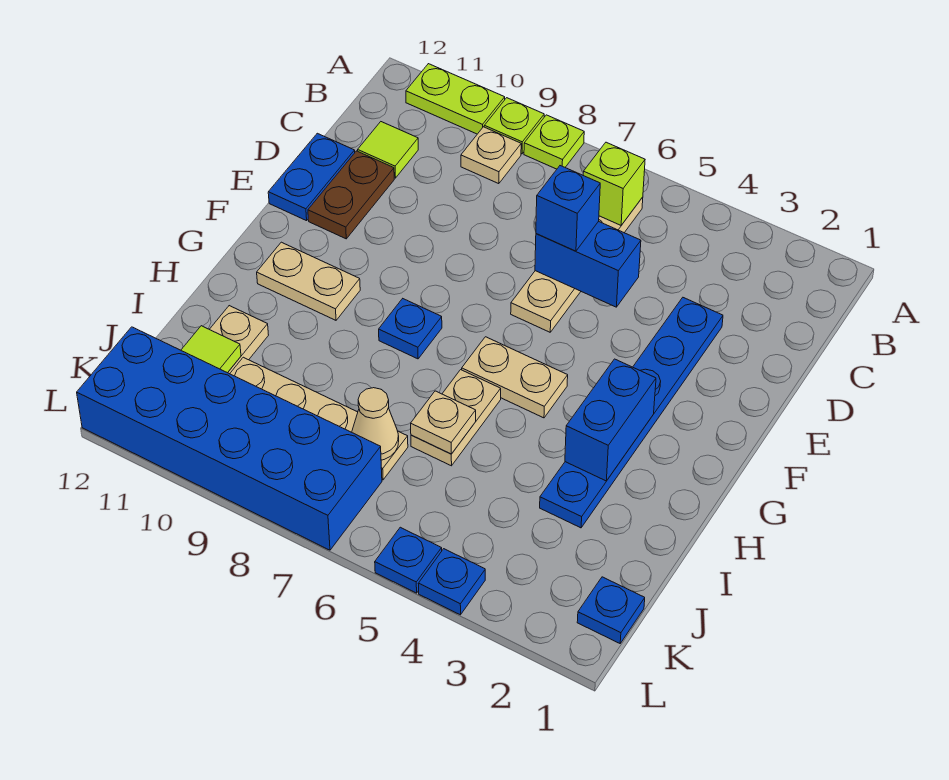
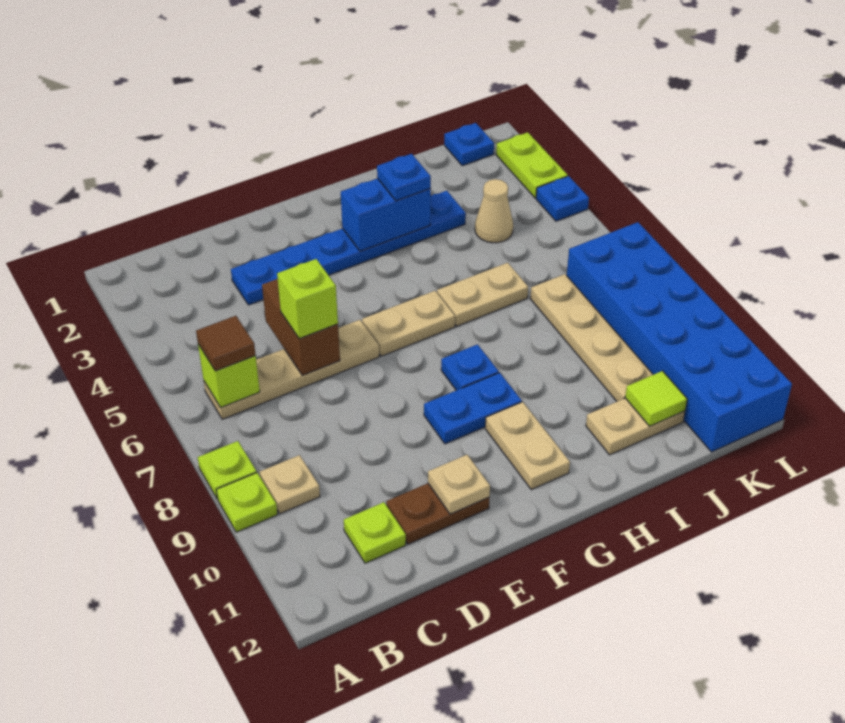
lime plate A10:A11 level 1 -> lime plate L2:L3 level 1
none -> brown tile B6 level 3
lime tile C11 level 1 -> lime plate C11 level 1
blue brick D5:D6 level 2 -> brown brick D5:D6 level 2
blue brick D6 level 3 -> lime brick D6 level 3
blue plate D12:E12 level 1 -> blue plate F9:G9 level 1
tan plate G5:G6 level 1 -> tan plate F6:G6 level 1
tan plate I6 level 2 -> tan plate E11 level 2
tan cone J7 level 2 -> tan cone J4 level 1
blue plate L5 level 1 -> blue plate H3 level 3

